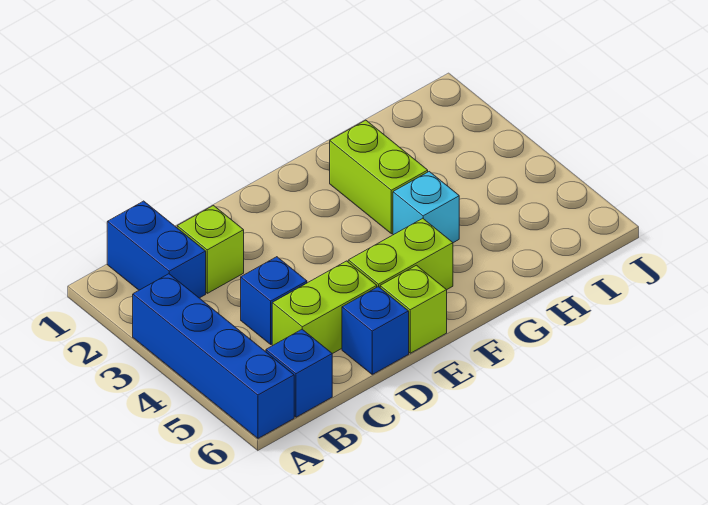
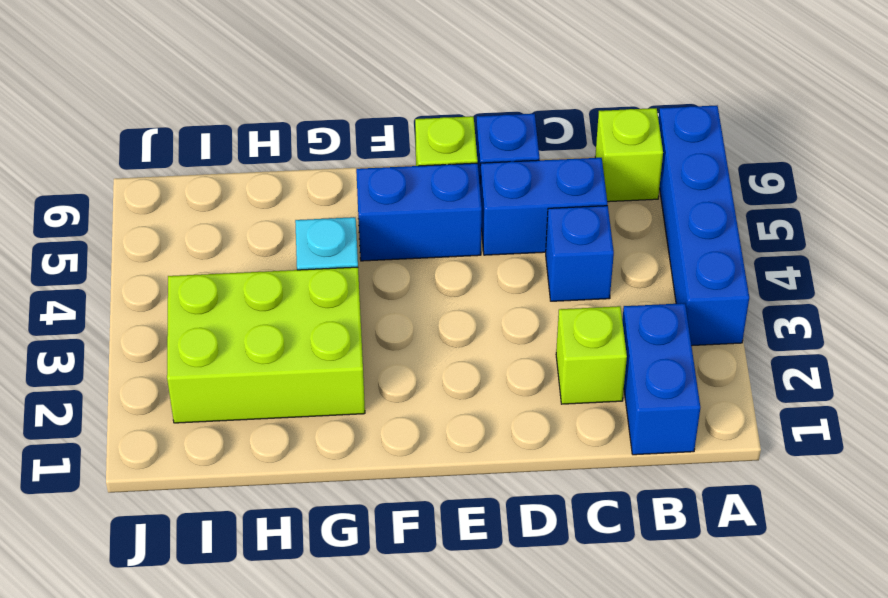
blue brick B6 level 1 -> lime brick B6 level 1
lime brick C5:D5 level 1 -> blue brick C5:D5 level 1
lime brick E5:F5 level 1 -> blue brick E5:F5 level 1
lime brick G2:G3 level 1 -> lime brick G2:I3 level 1

